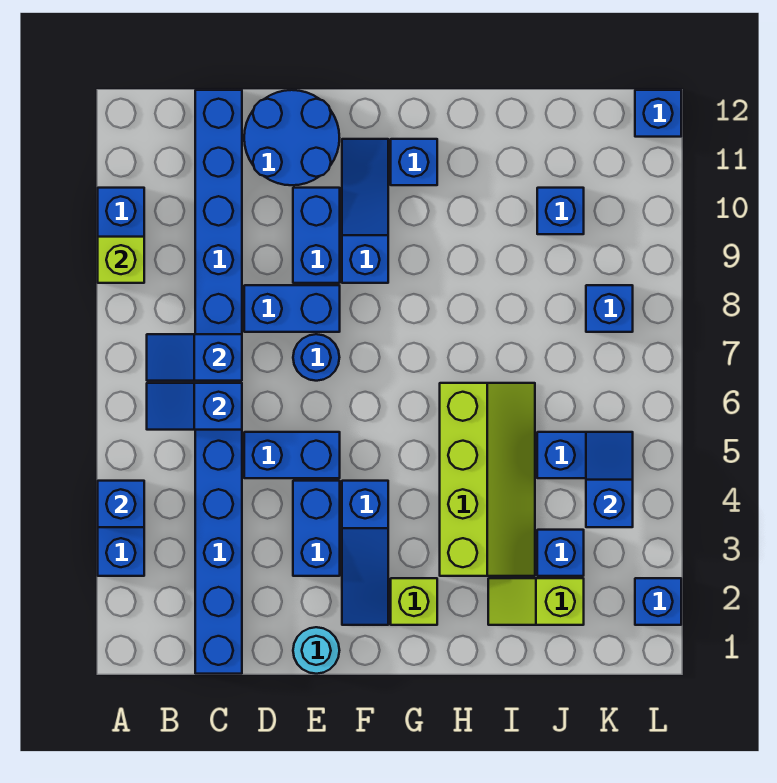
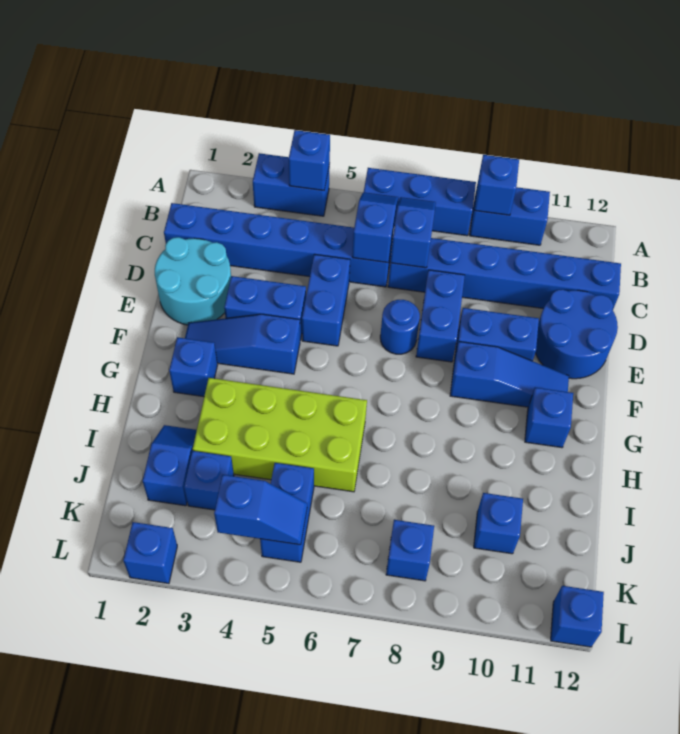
none -> blue brick A6:A8 level 1
lime brick A9 level 2 -> blue brick A9 level 2
cyan round brick E1 level 1 -> cyan round brick D1:E2 level 1
lime brick G2 level 1 -> blue brick G2 level 1
lime slope H3:I6 level 1 top H -> lime brick H3:I6 level 1
lime slope I2:J2 level 1 top J -> blue slope I2:J2 level 1 top J

